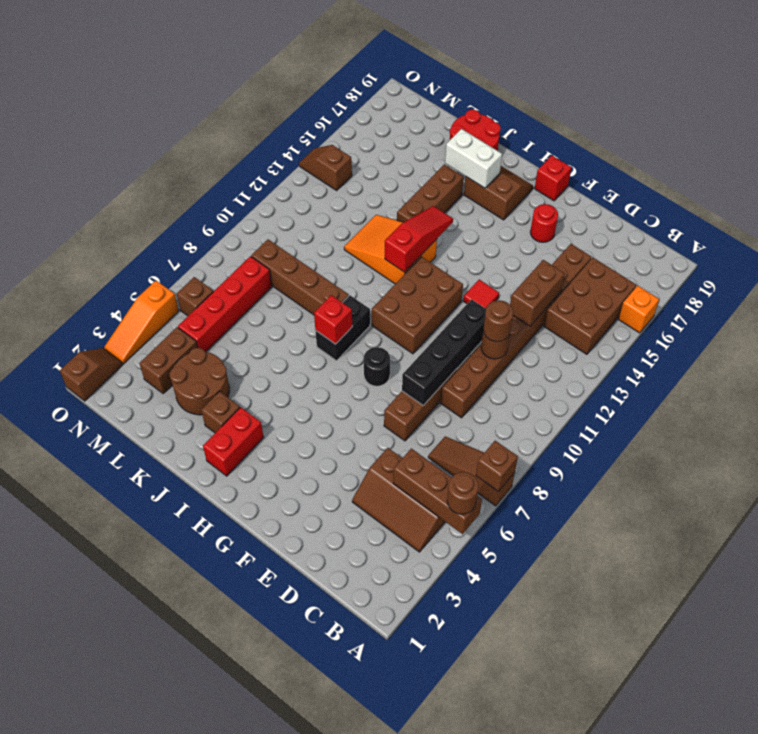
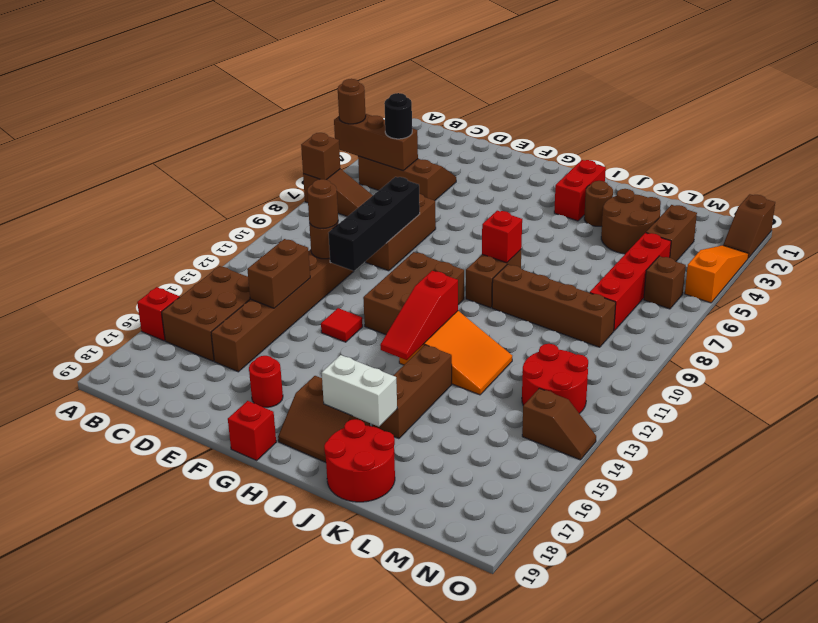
orange brick A16 level 1 -> red brick A16 level 1
black round brick G8 level 1 -> black round brick C5 level 3
black brick I8:I9 level 1 -> brown brick I8:I9 level 1
brown brick J3 level 1 -> brown round brick J3 level 1
none -> red round brick M12:N13 level 1

